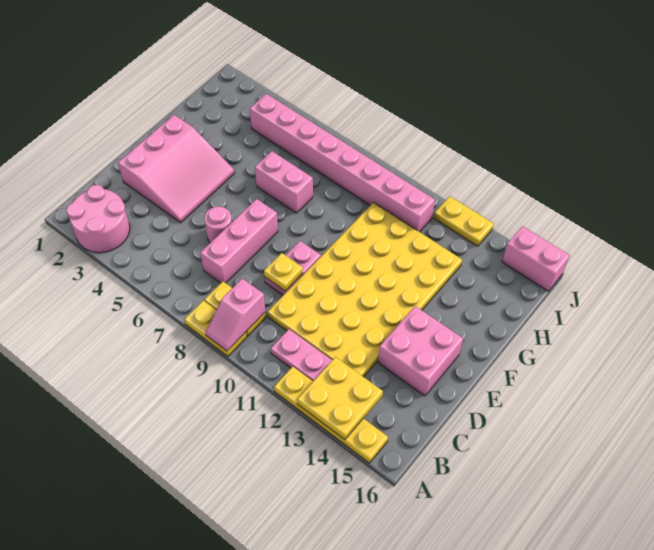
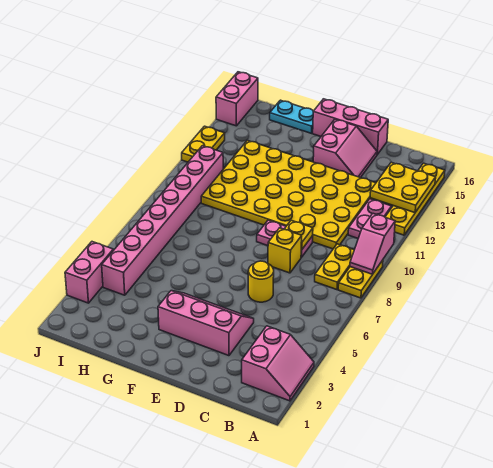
pink round brick A2:B3 level 1 -> pink slope A2:B3 level 1 top B
pink slope A9:B9 level 2 top B -> pink slope A9:A10 level 2 top 10
pink brick C7:E7 level 1 -> pink brick D16:F16 level 1
pink slope D2:F4 level 1 top 2 -> pink slope D3:F4 level 1 top 3
pink round brick D6 level 1 -> yellow round brick D6 level 1
none -> yellow brick D8 level 1
pink brick D14:E15 level 1 -> pink slope D14:E15 level 1 top E
pink brick G6:G7 level 1 -> pink brick J3:J4 level 1
none -> cyan plate G16:H16 level 1

